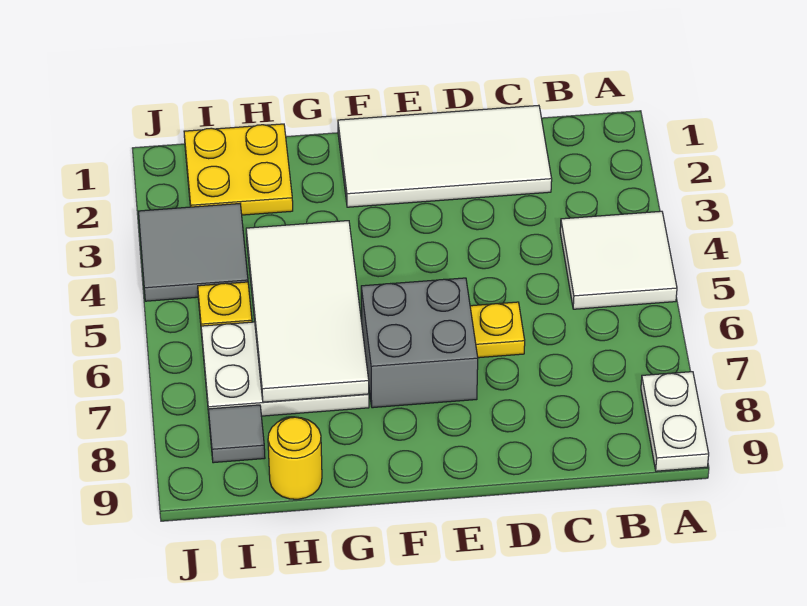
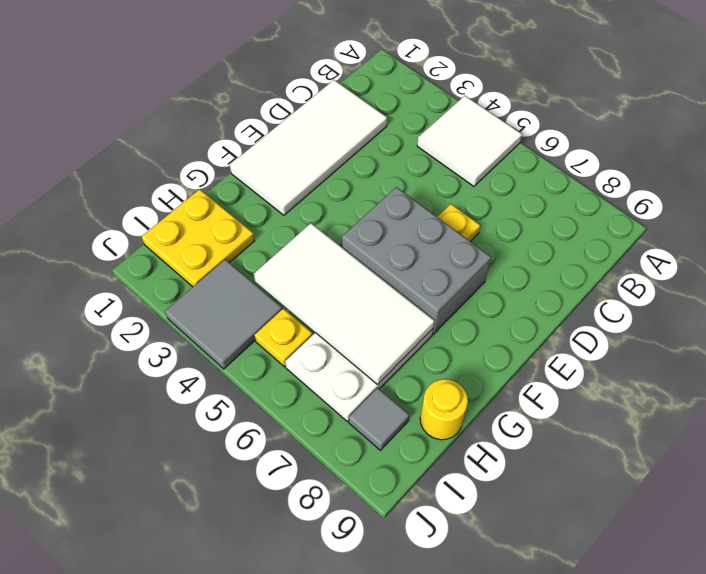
white plate A8:A9 level 1 -> none
grey brick E6:F7 level 1 -> grey brick E5:F7 level 1

